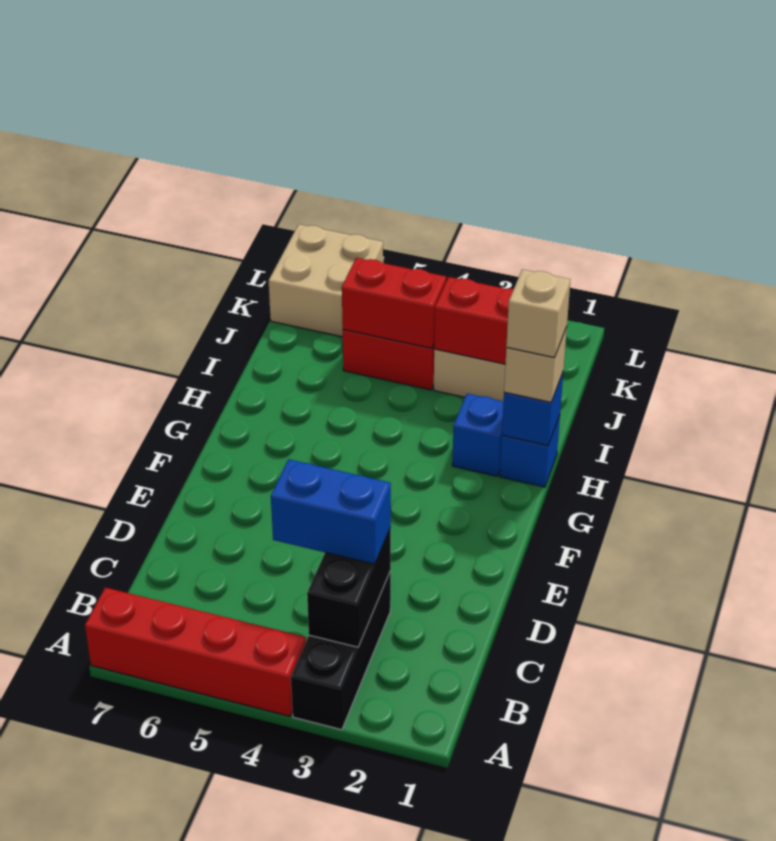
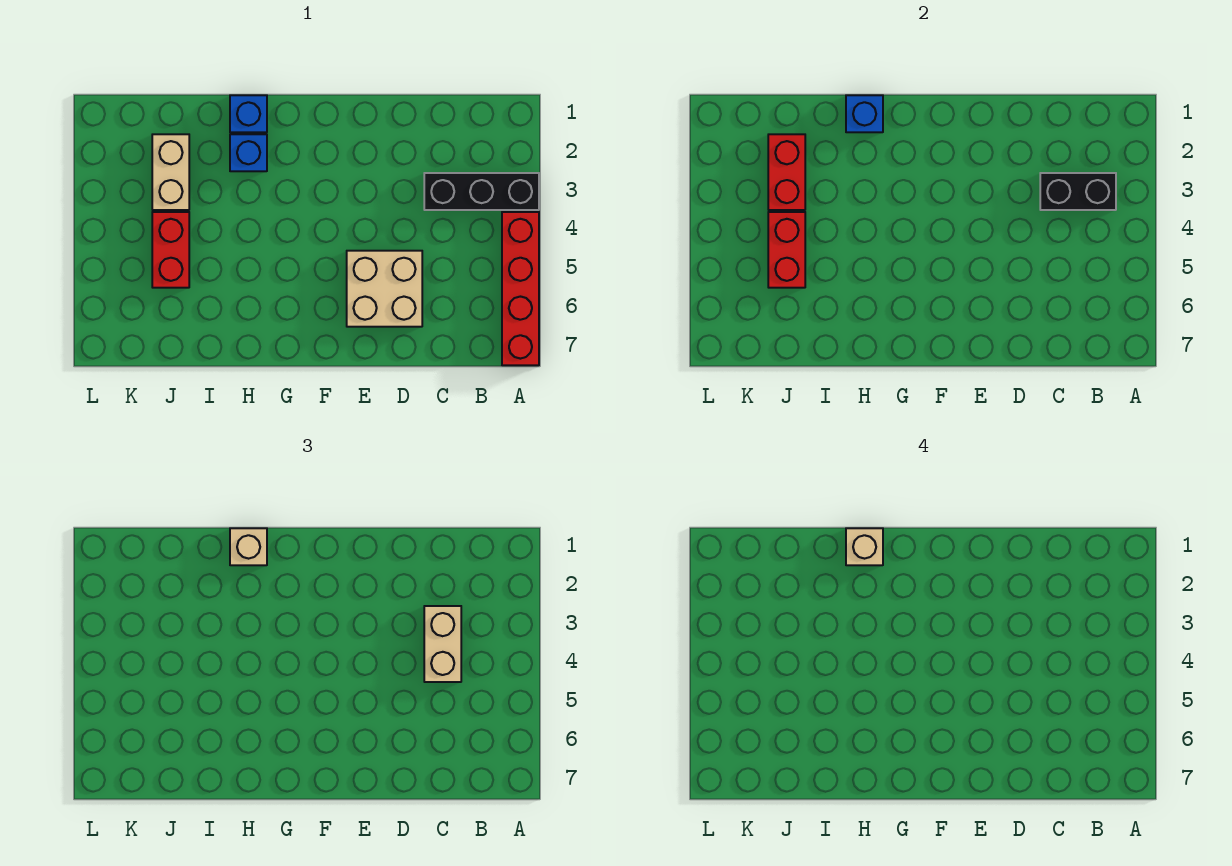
blue brick C3:C4 level 3 -> tan brick C3:C4 level 3
tan brick K6:L7 level 1 -> tan brick D5:E6 level 1

